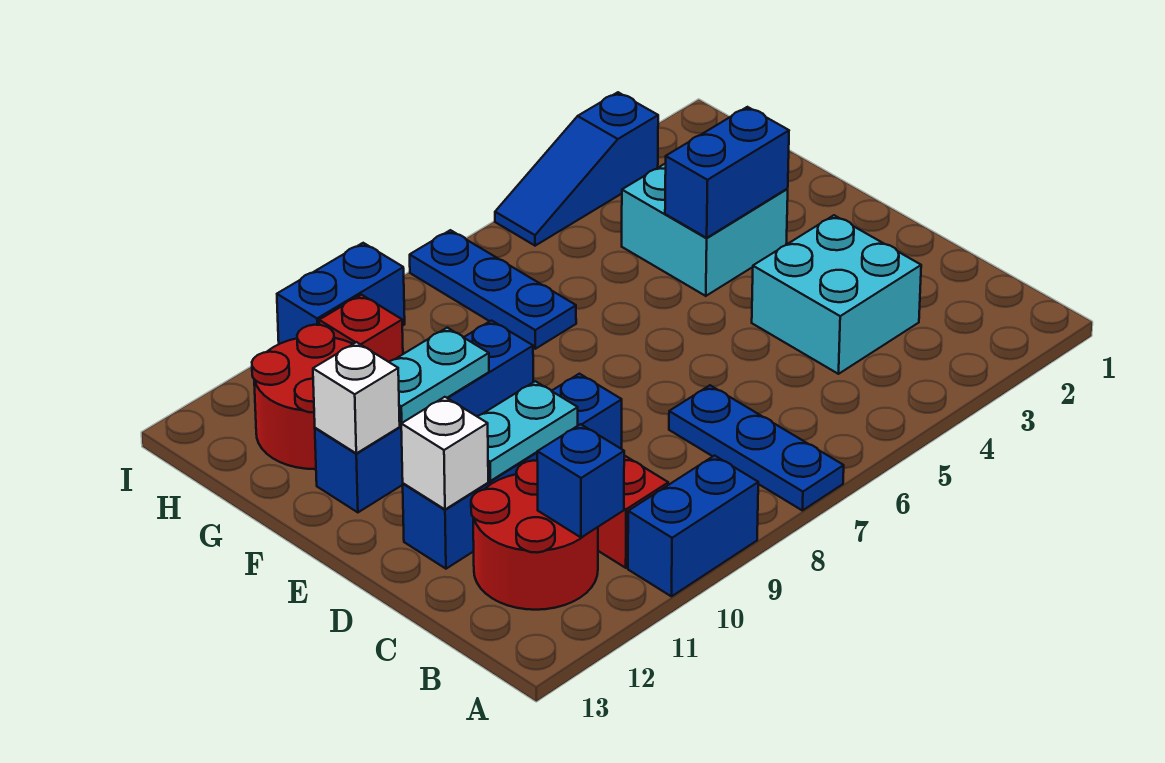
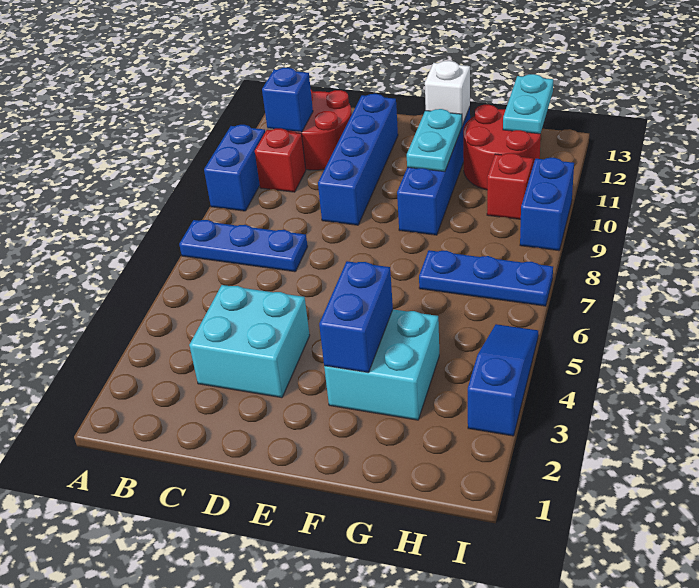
cyan plate D10:D11 level 2 -> cyan plate H12:H13 level 2
white brick D12 level 2 -> none

